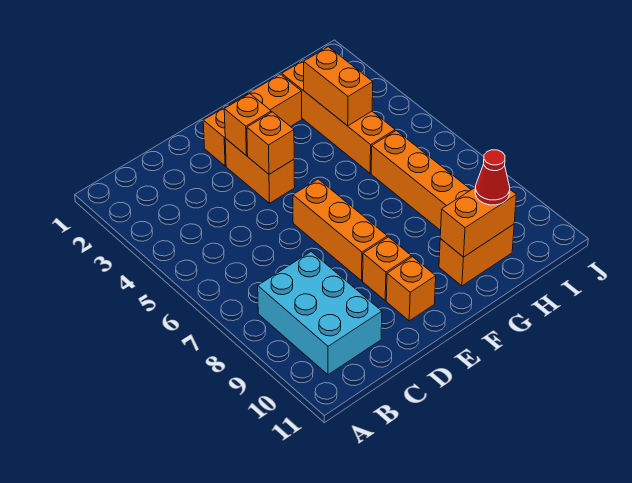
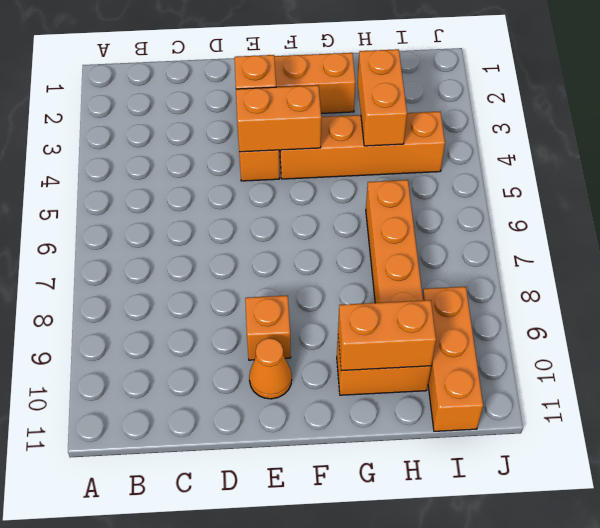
cyan brick B8:C10 level 1 -> none
orange brick E4 level 2 -> orange brick E4:F4 level 2
orange brick E6:E8 level 1 -> orange brick I9:I11 level 1
orange brick E10 level 1 -> orange cone E10 level 1
orange brick H2:H5 level 1 -> orange brick F4:I4 level 1
red cone H10 level 3 -> none

